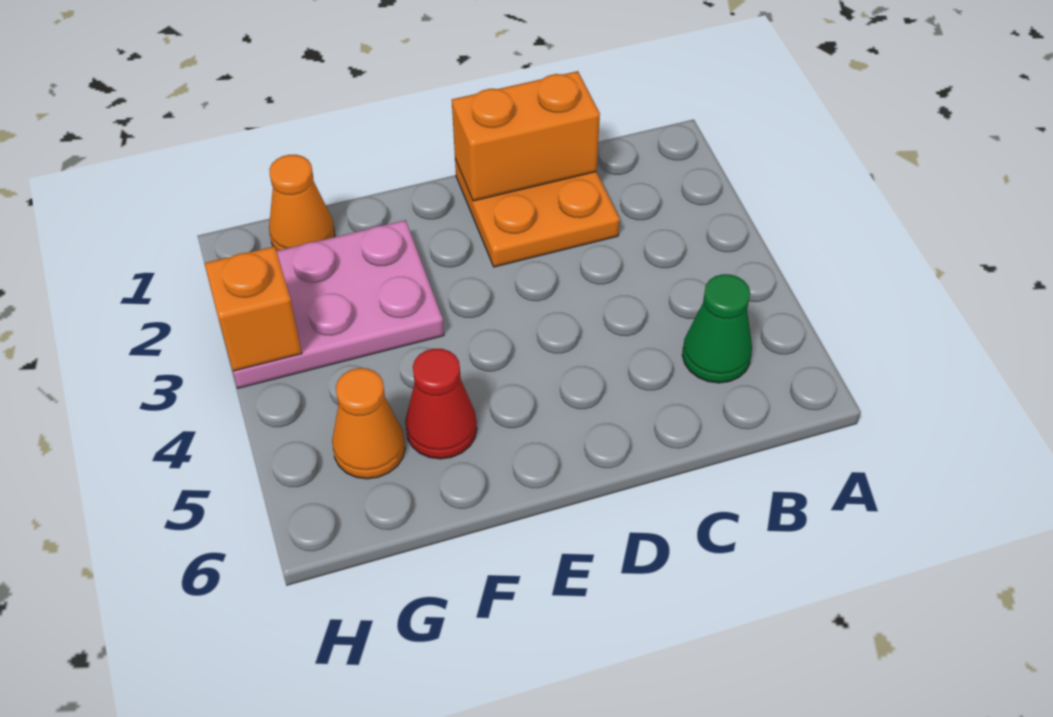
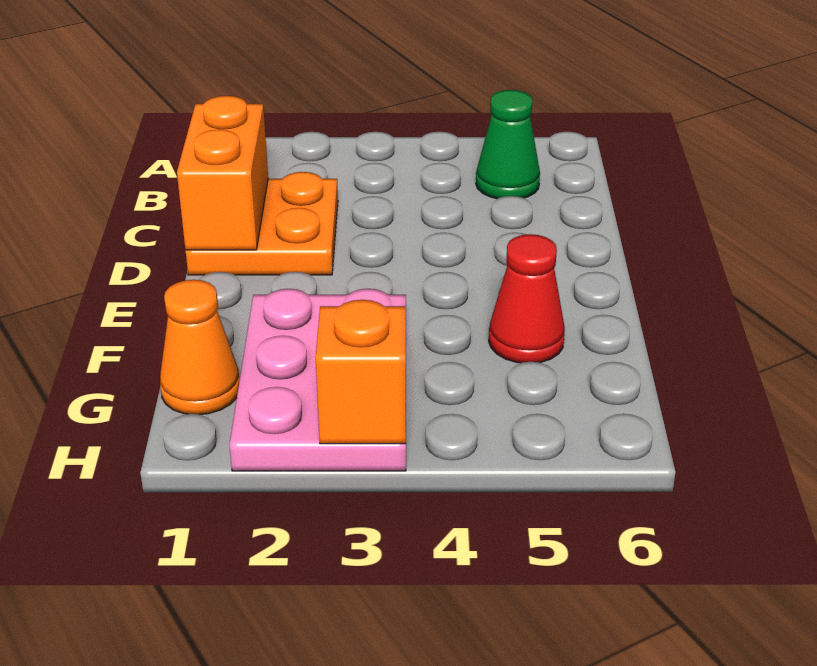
orange cone G5 level 1 -> none

